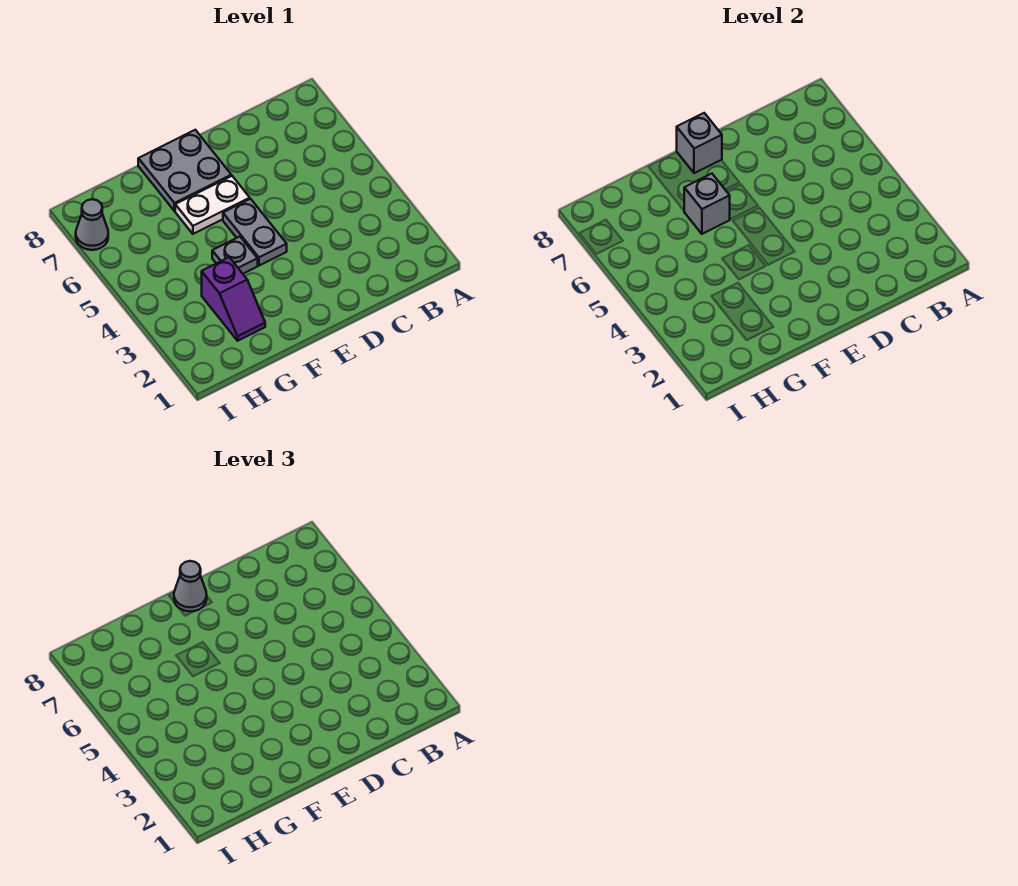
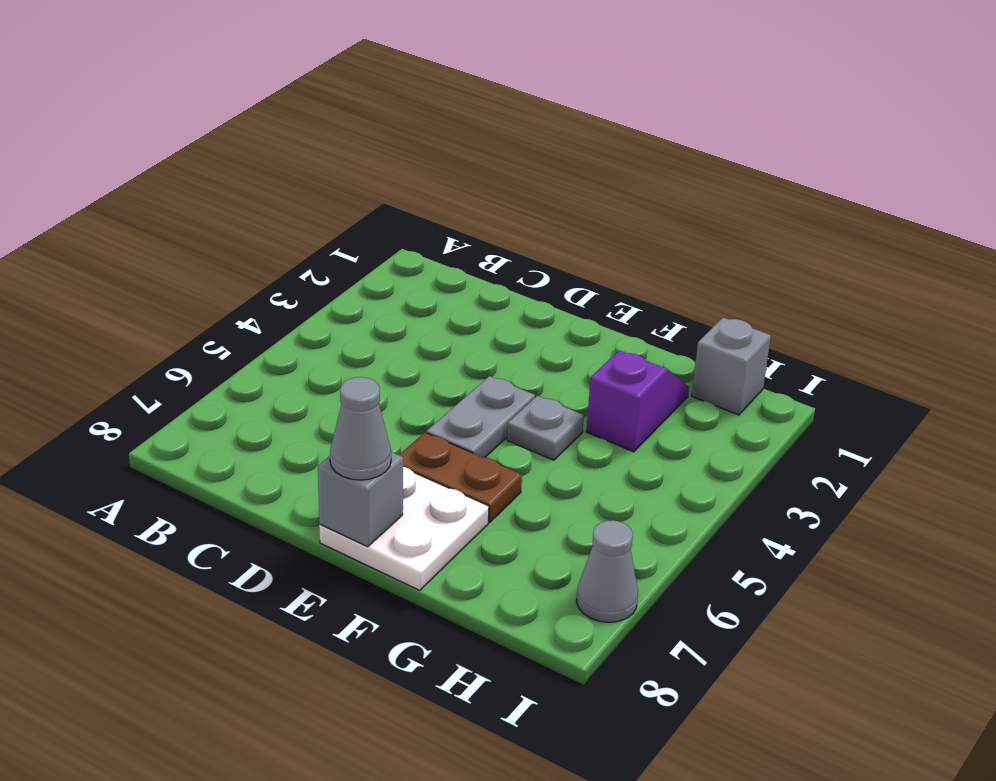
white plate E6:F6 level 1 -> brown plate E6:F6 level 1
grey plate E7:F8 level 1 -> white plate E7:F8 level 1
grey brick F6 level 2 -> grey brick H1 level 1

